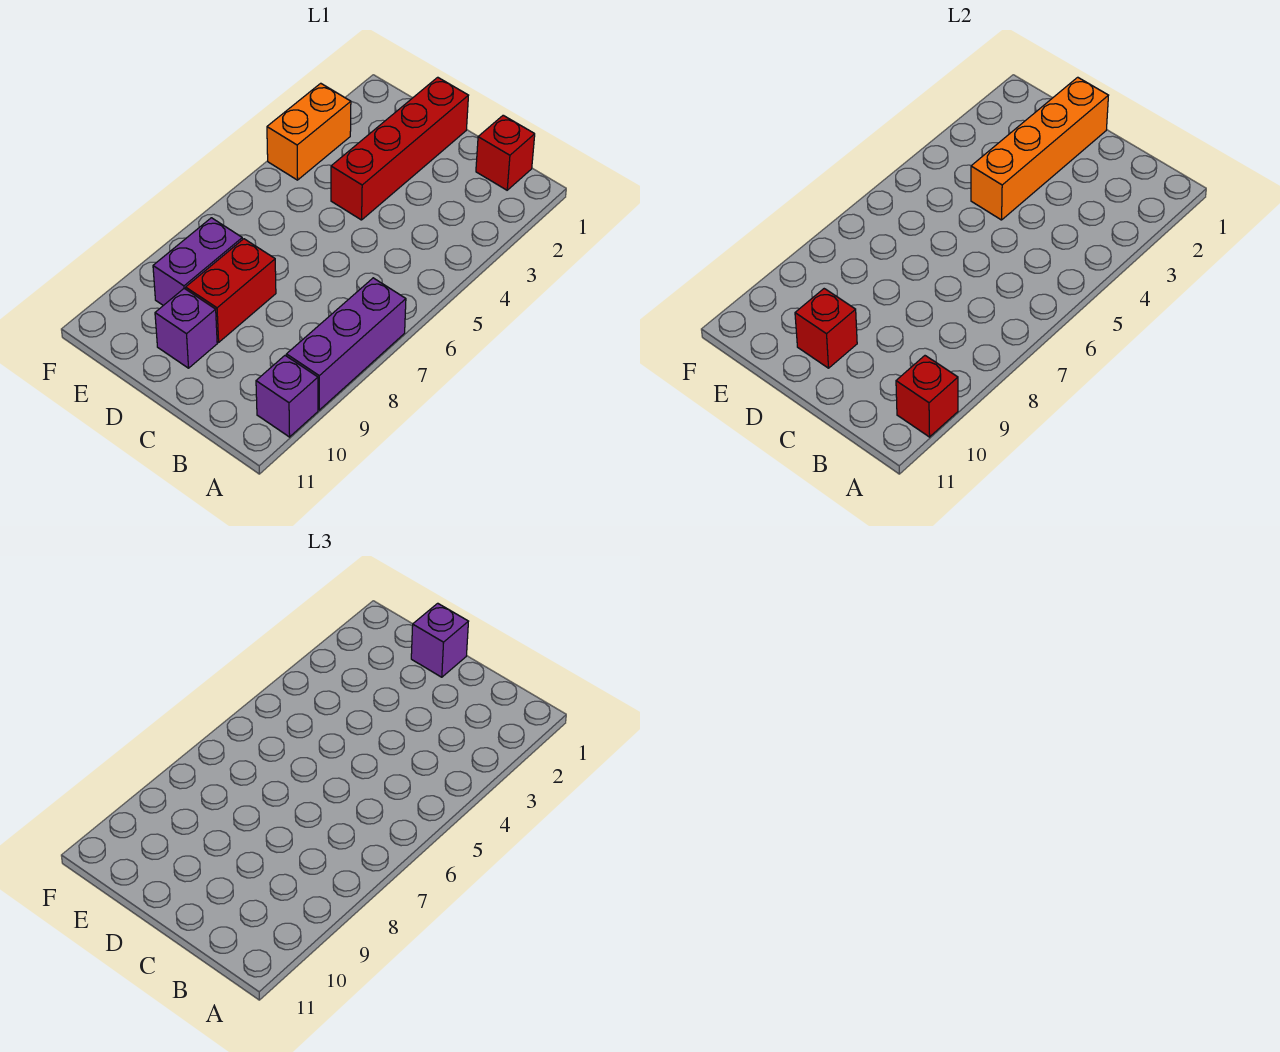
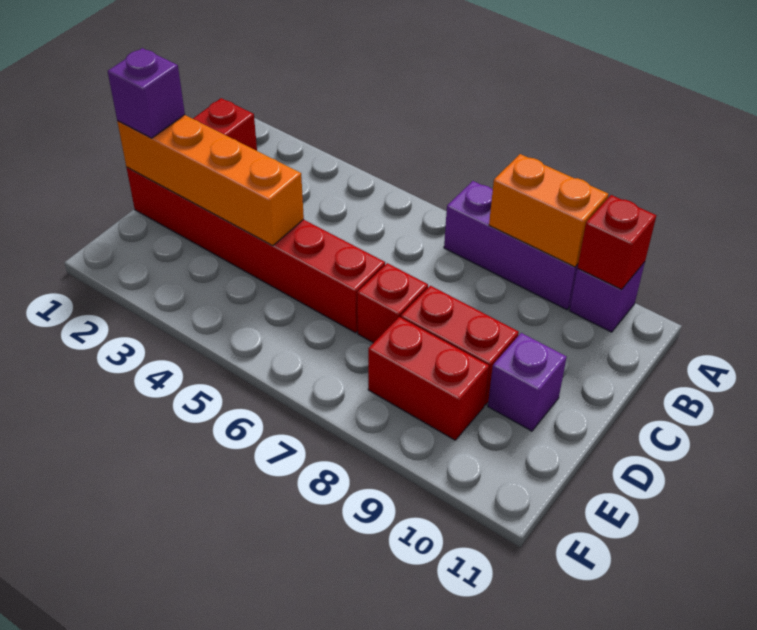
red brick D1:D4 level 1 -> red brick D1:D6 level 1
red brick D10 level 2 -> red brick D7 level 1
purple brick E8:E9 level 1 -> red brick E8:E9 level 1
orange brick F3:F4 level 1 -> orange brick A8:A9 level 2

